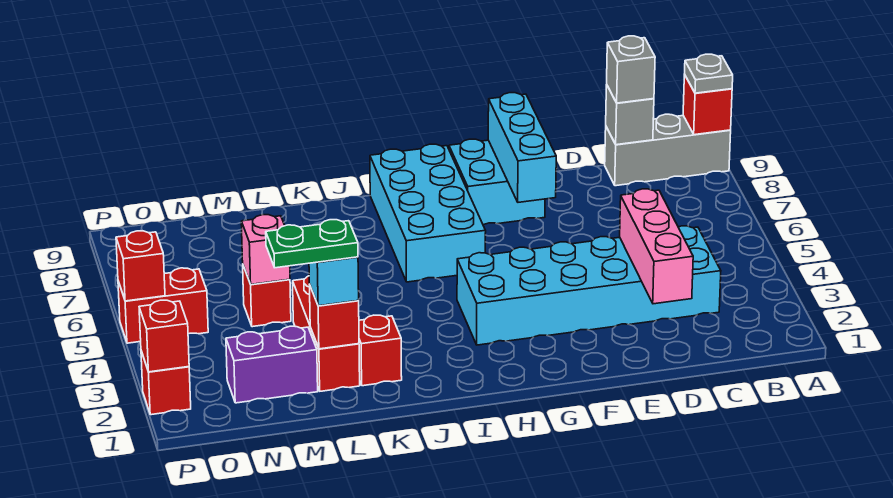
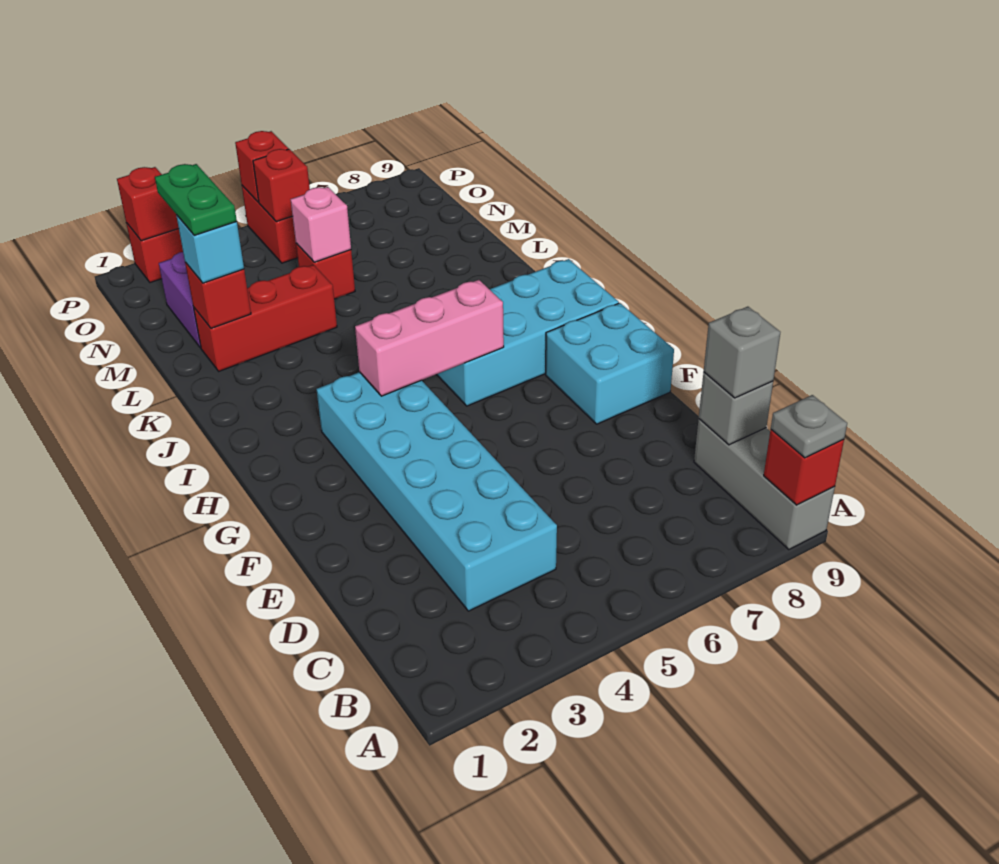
pink brick D2:D4 level 2 -> pink brick H4:H6 level 2
cyan brick F7:F9 level 2 -> none
red brick K2 level 1 -> red brick O5 level 2

